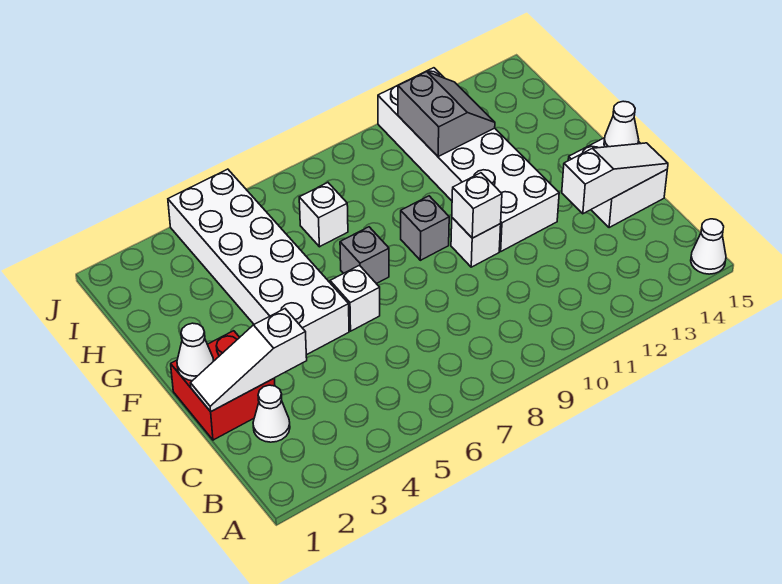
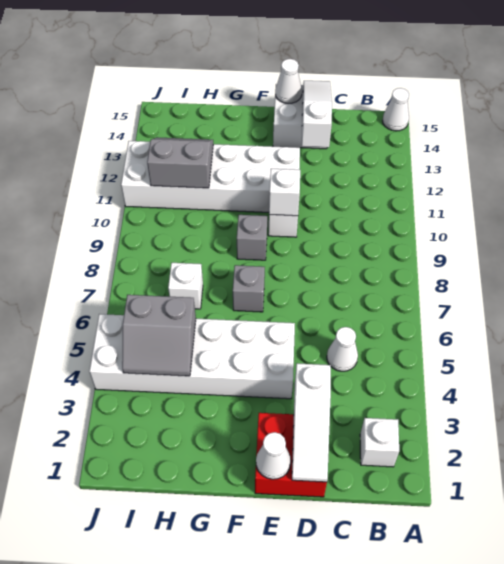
white cone C2 level 1 -> white cone C5 level 1
white brick E6 level 1 -> white brick B2 level 1
none -> grey slope H4:I5 level 2 top 5

